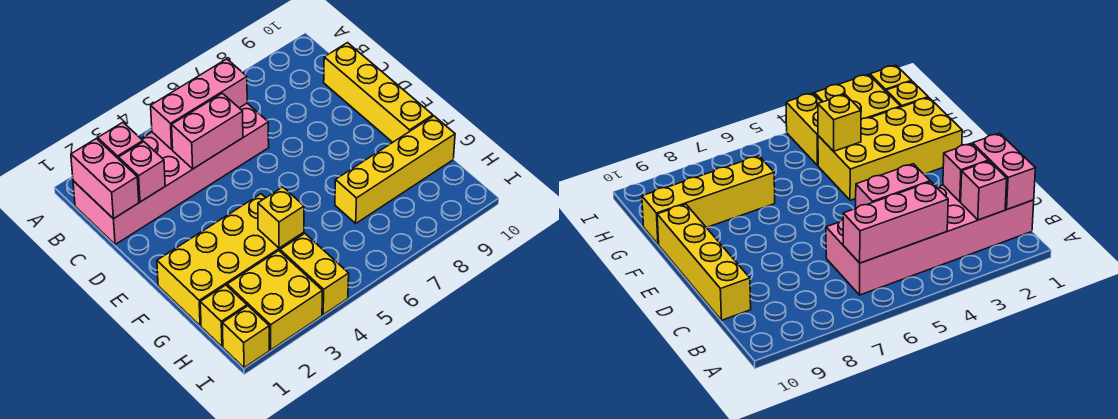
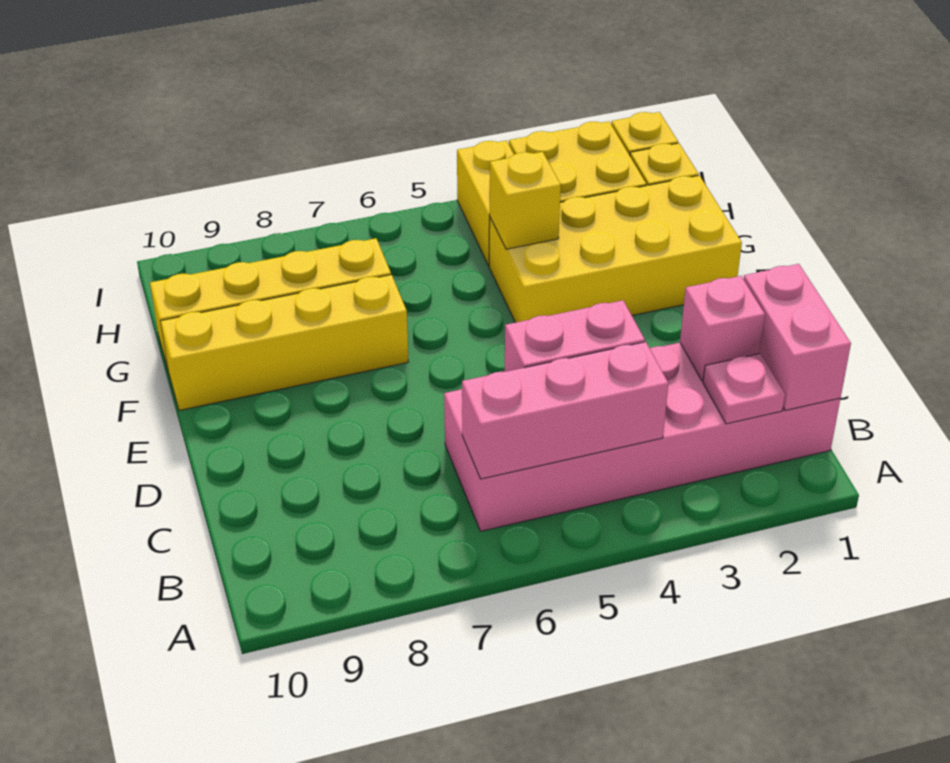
pink brick B2 level 2 -> pink plate B2 level 2
yellow brick C10:F10 level 1 -> yellow brick F7:F10 level 1

